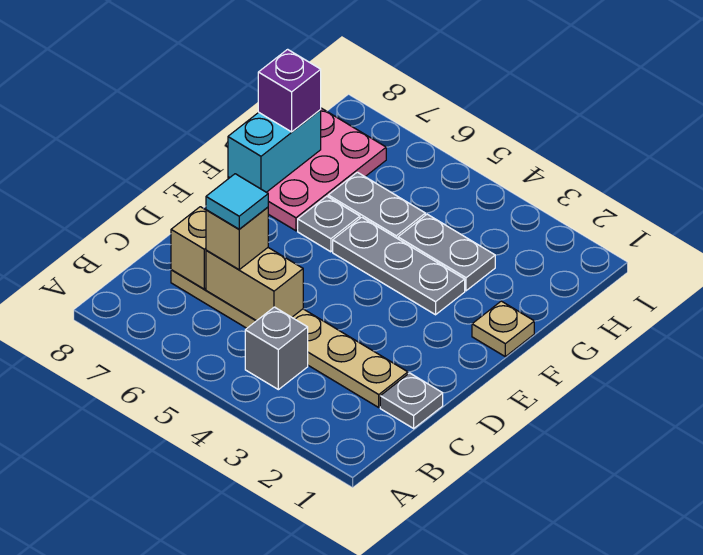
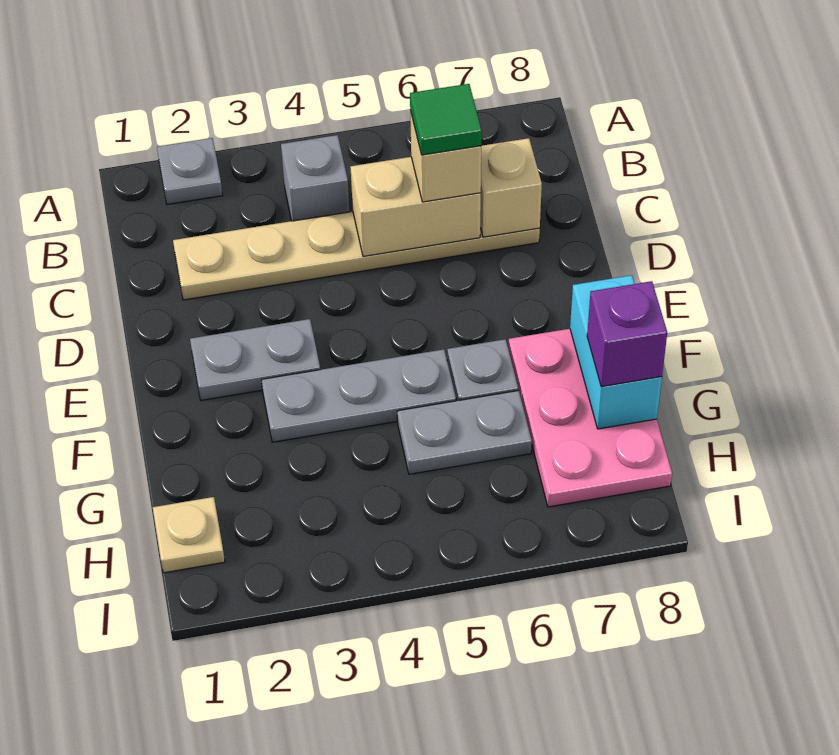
grey plate C1 level 1 -> grey plate A2 level 1
cyan tile C6 level 4 -> green tile C6 level 4
tan plate F1 level 1 -> tan plate H1 level 1
grey plate G3:G4 level 1 -> grey plate E2:E3 level 1

